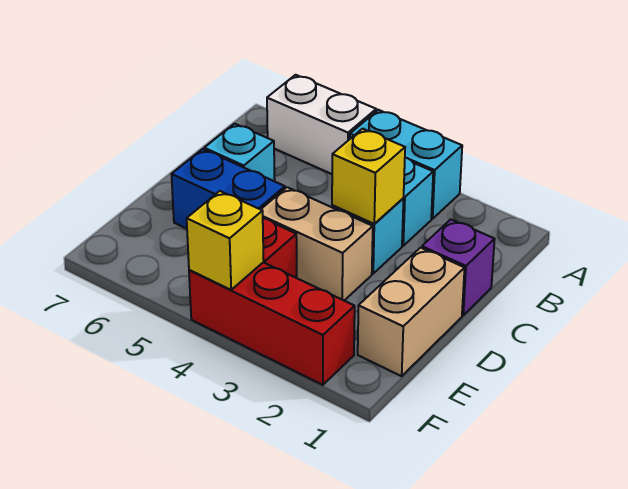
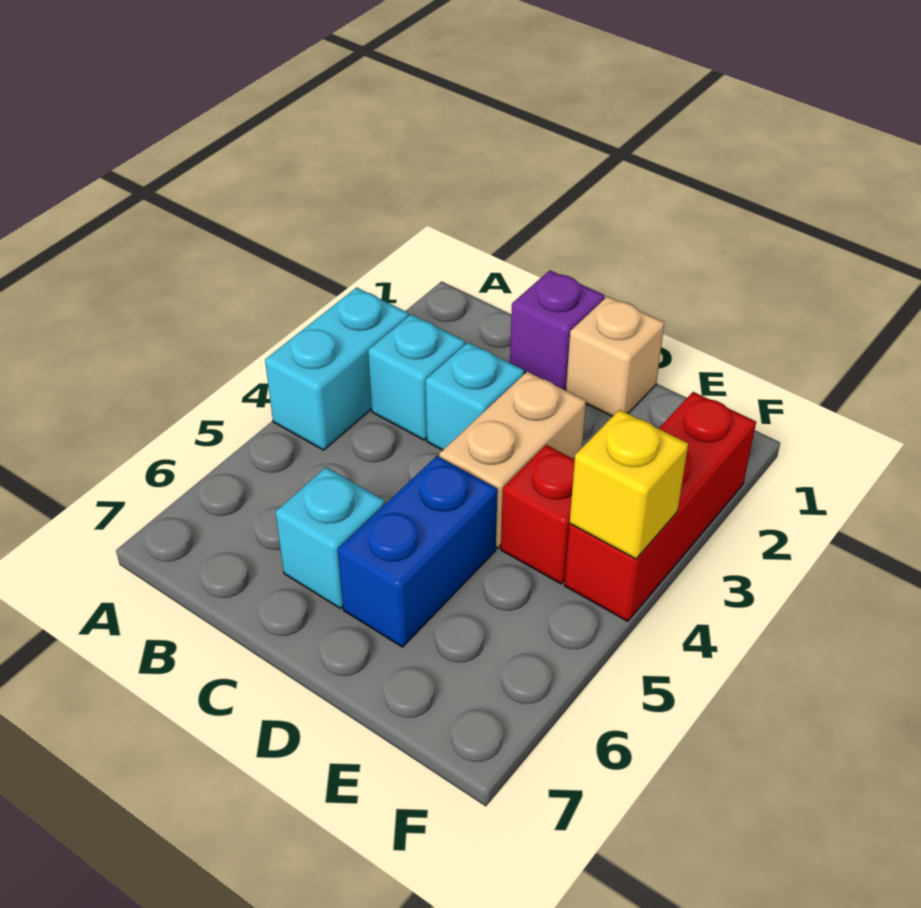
white brick A5:A6 level 1 -> none
yellow brick C3 level 2 -> none
tan brick D1:E1 level 1 -> tan brick D1 level 1

